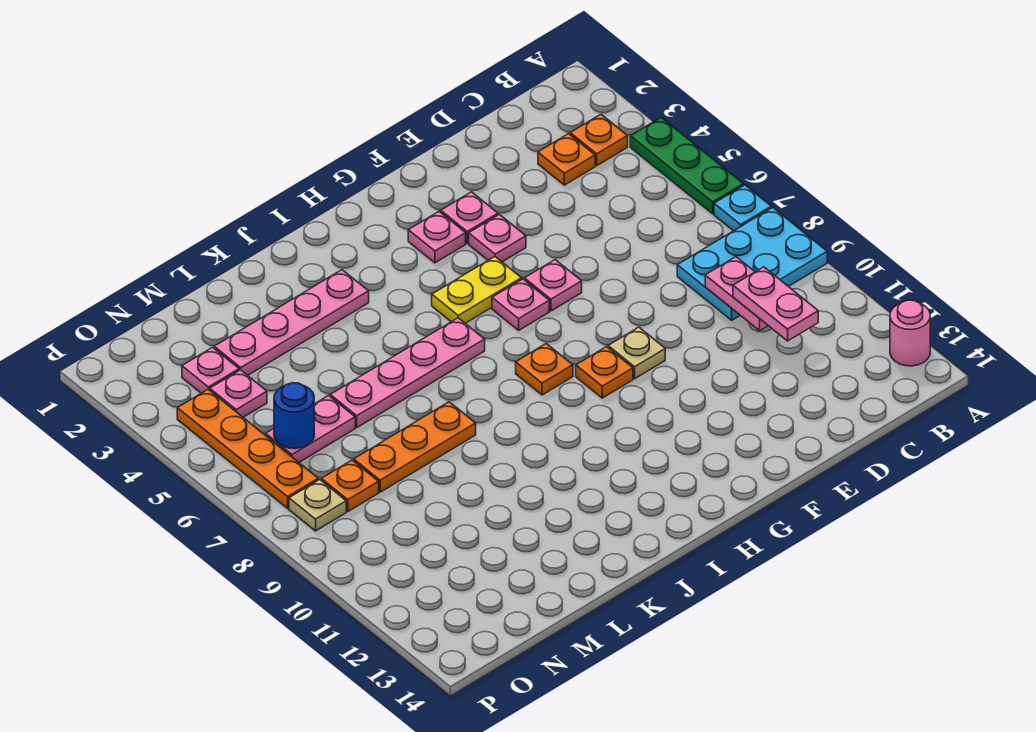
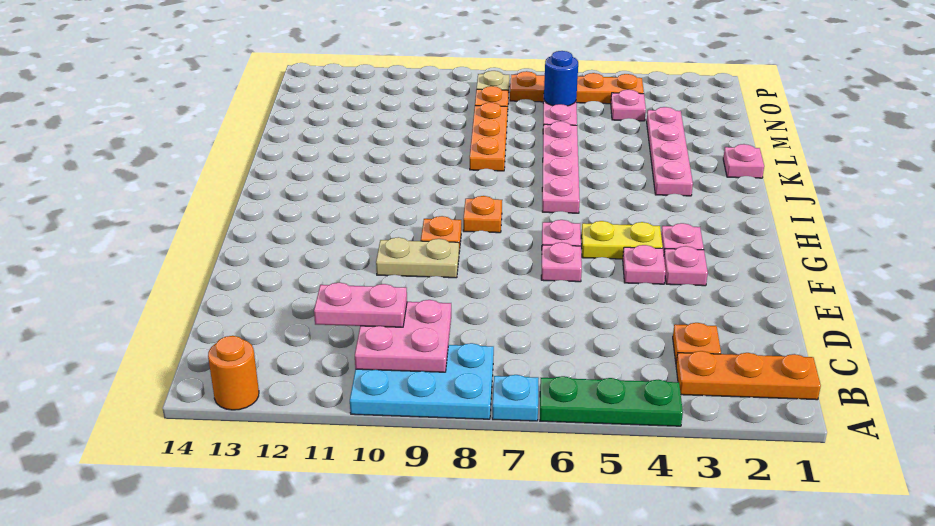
cyan plate A8:C9 level 1 -> cyan plate A8:B10 level 1
pink round brick A13 level 1 -> orange round brick A13 level 1
orange plate B3 level 1 -> orange plate B1:B3 level 1
pink plate C9:C10 level 2 -> pink plate B9:C10 level 2
tan plate F9 level 1 -> tan plate F9:F10 level 1
yellow plate G5:H5 level 1 -> yellow plate G4:G5 level 1
pink plate N3 level 1 -> pink plate K1 level 1

